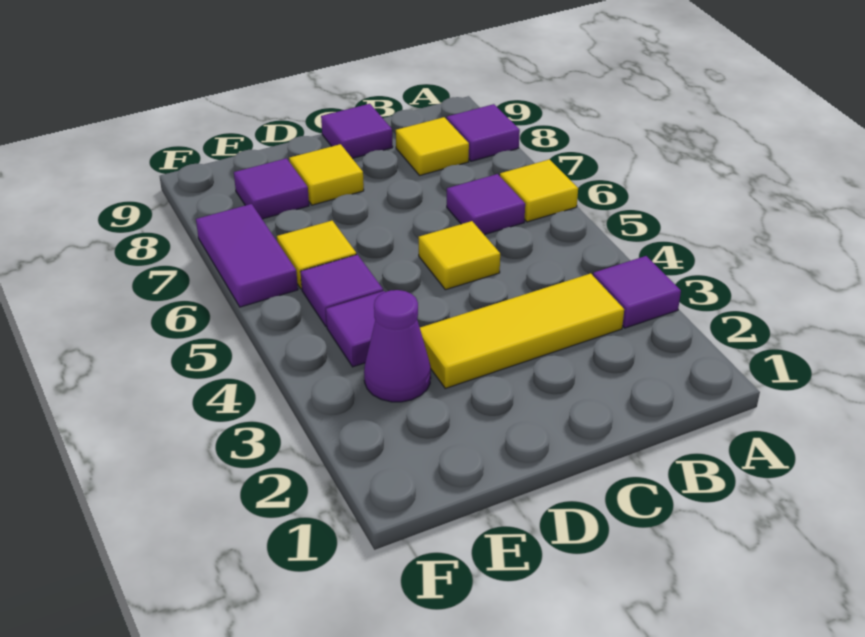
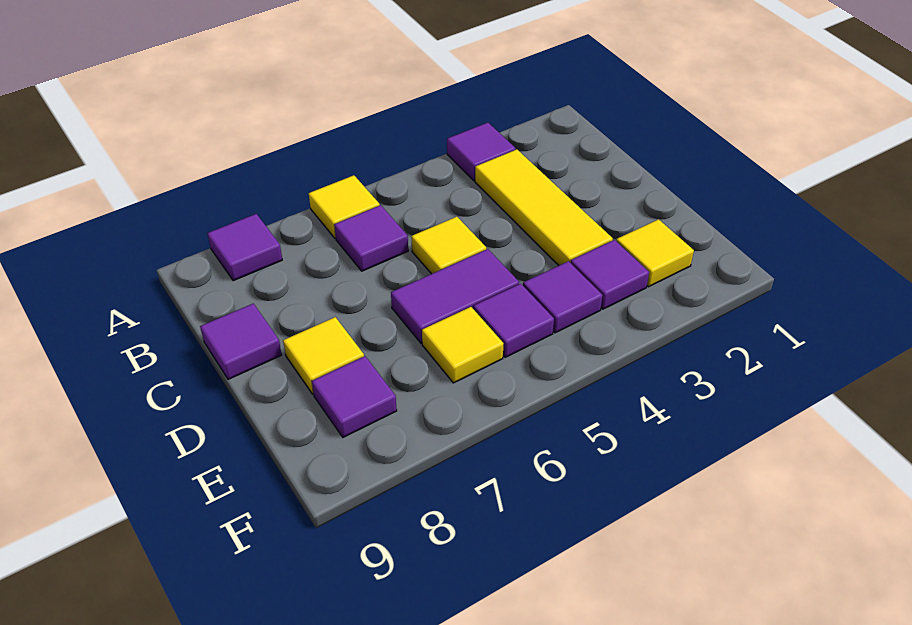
yellow tile B8 level 1 -> yellow tile E2 level 1
purple cone E3 level 1 -> purple tile E3 level 1
purple tile F6:F7 level 1 -> purple tile D5:D6 level 1

